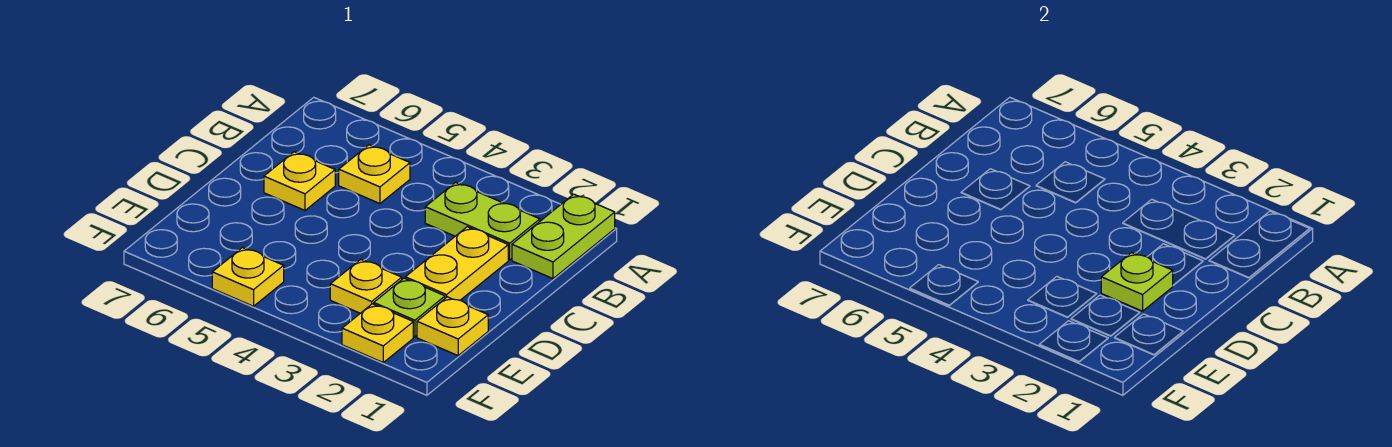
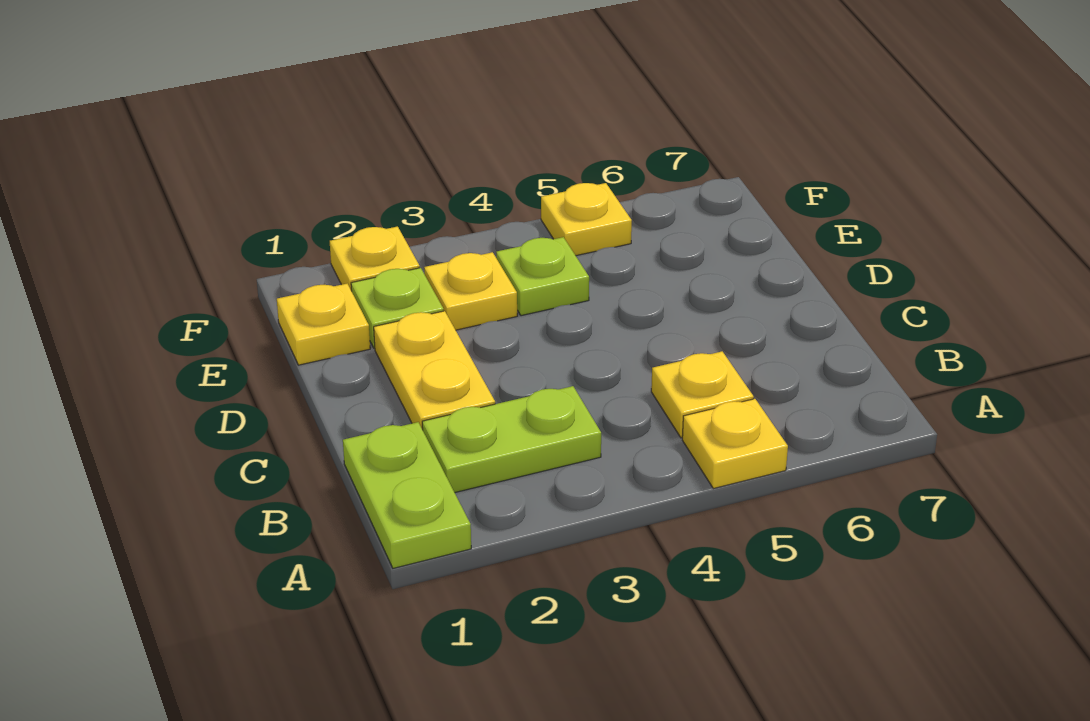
yellow plate C6 level 1 -> yellow plate A5 level 1
lime plate D2 level 2 -> lime plate E4 level 1

